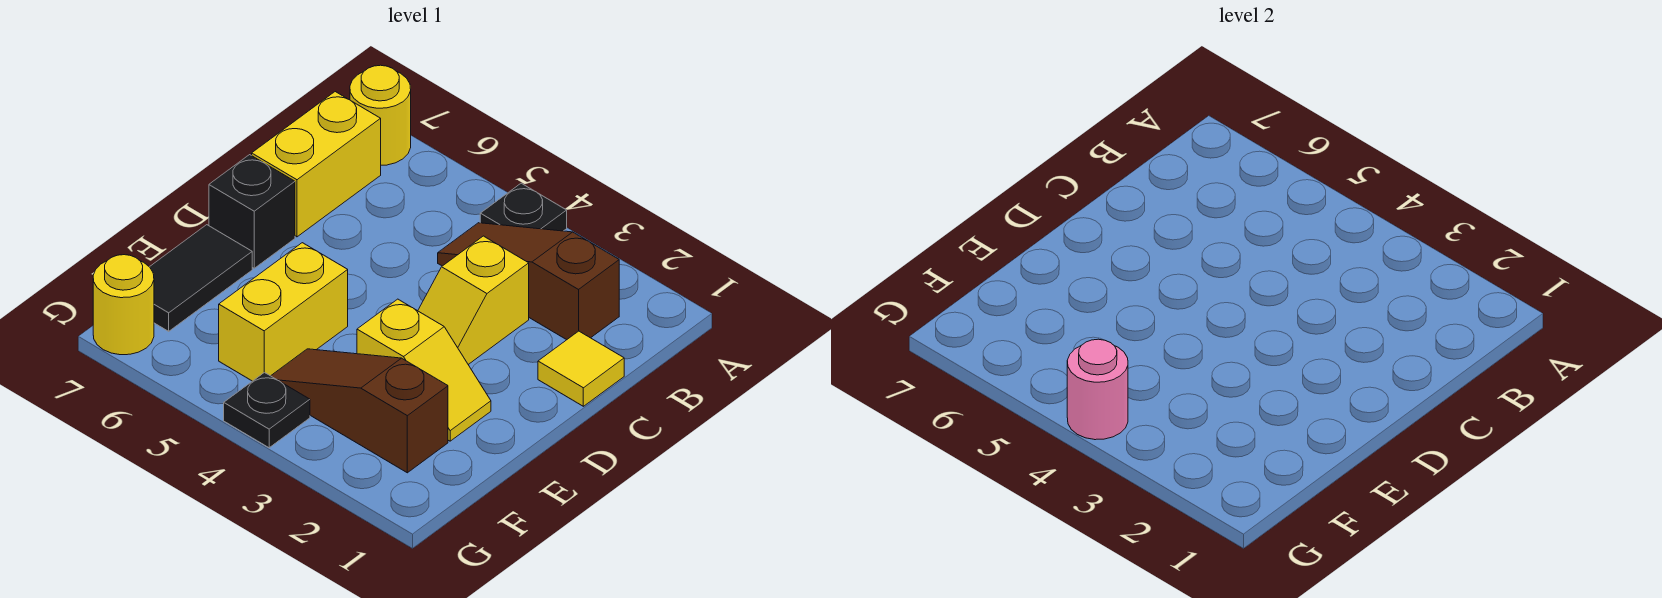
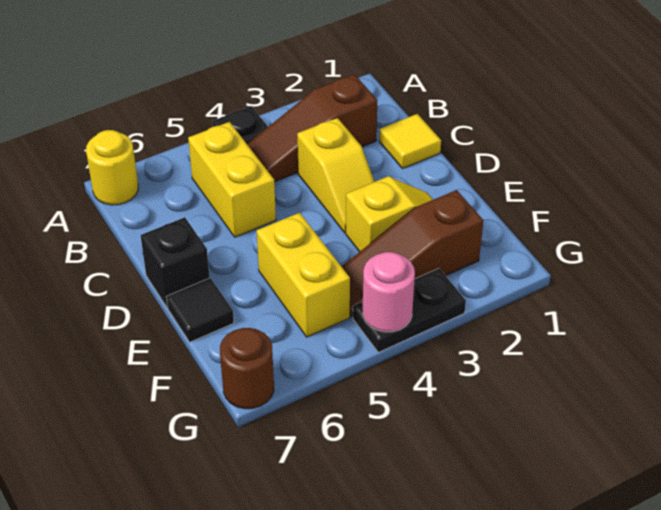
yellow brick B7:C7 level 1 -> yellow brick B5:C5 level 1
black tile E7:F7 level 1 -> black tile E7 level 1
black plate G4 level 1 -> black plate G3:G4 level 1
yellow round brick G7 level 1 -> brown round brick G7 level 1

